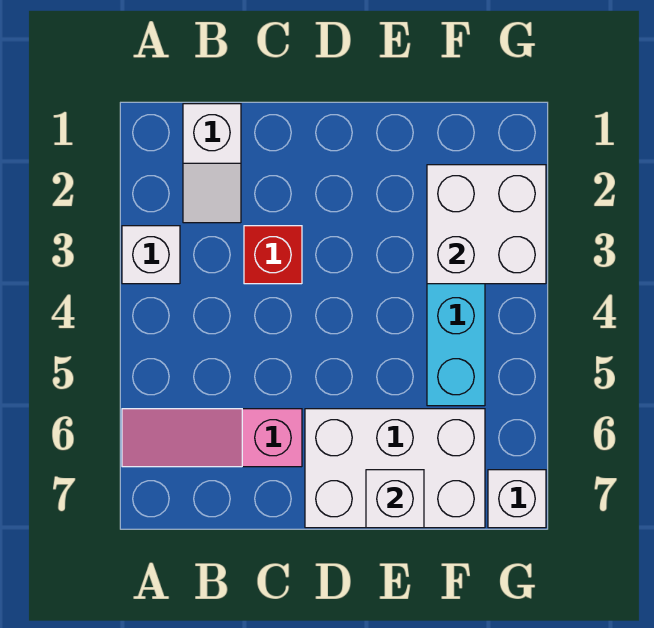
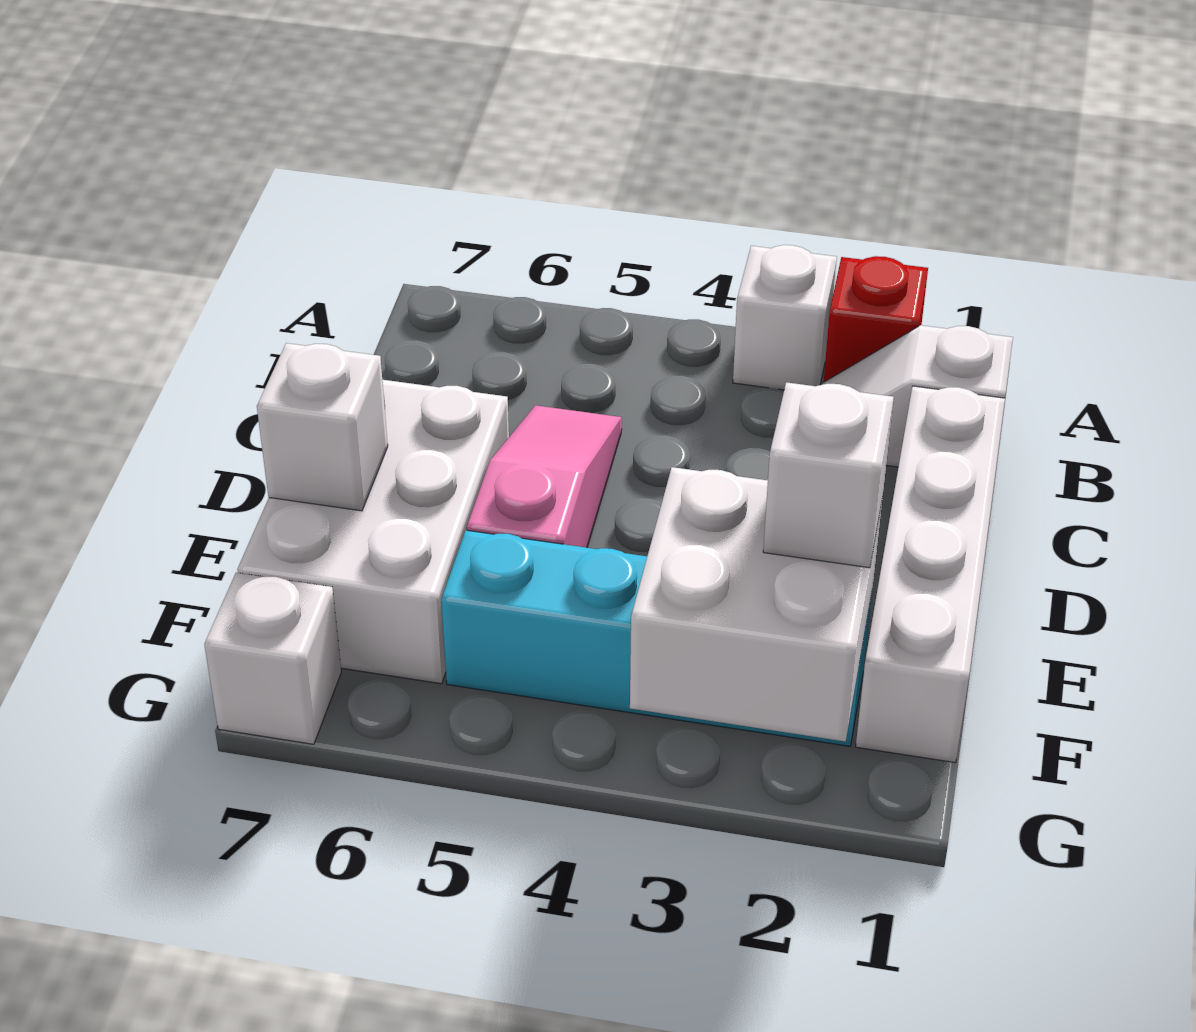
pink slope A6:C6 level 1 top C -> pink slope C5:E5 level 1 top E
none -> white brick C1:F1 level 1
red brick C3 level 1 -> red brick A2 level 1
none -> white brick F2 level 3

